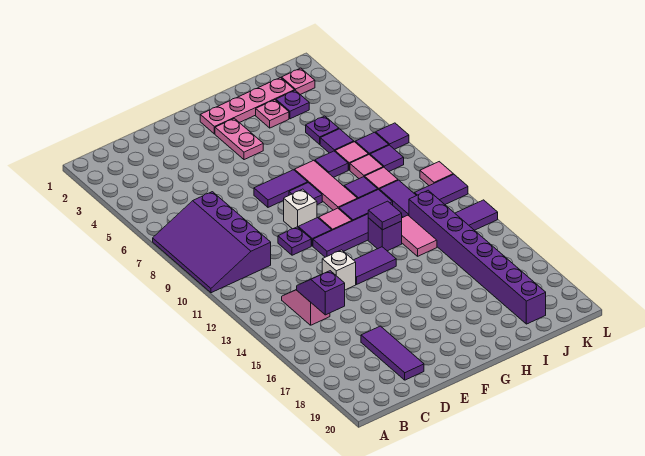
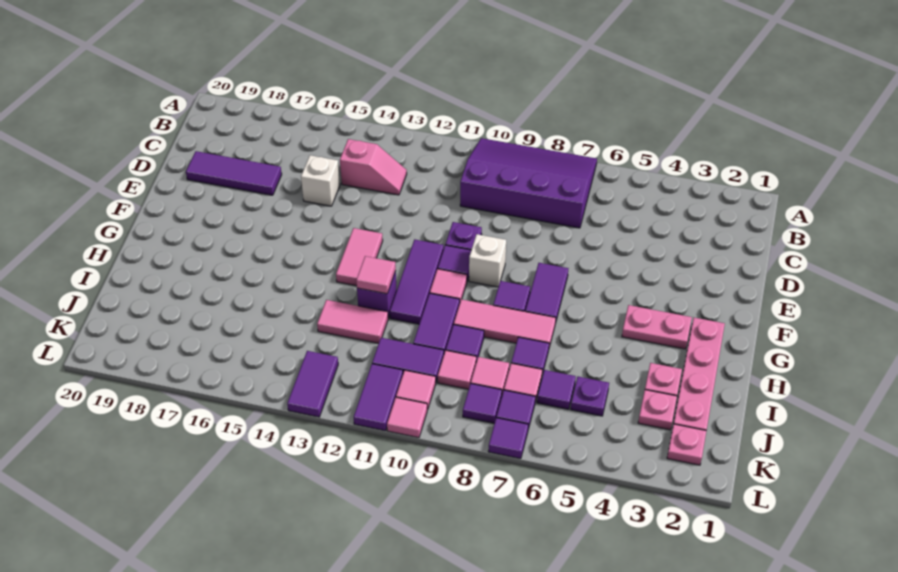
purple slope C14:C15 level 2 top 15 -> none
white brick E13 level 1 -> white brick D15 level 1
purple tile F13:G13 level 1 -> pink tile F13:G13 level 1
purple tile H12 level 2 -> pink tile H12 level 2
purple plate J3 level 1 -> pink plate J3 level 1
purple brick J12:J19 level 1 -> none
none -> pink tile K10 level 1

